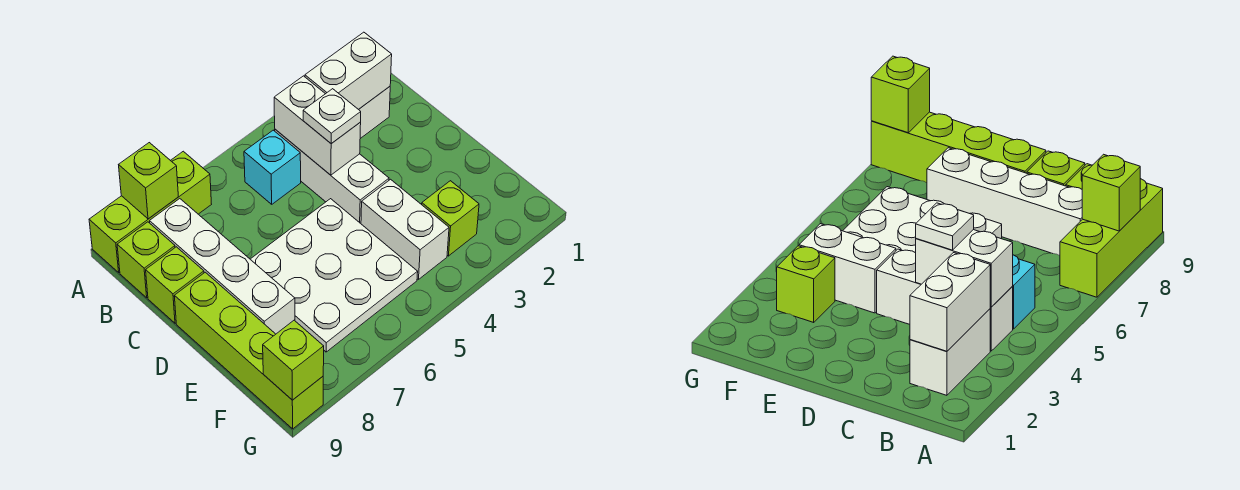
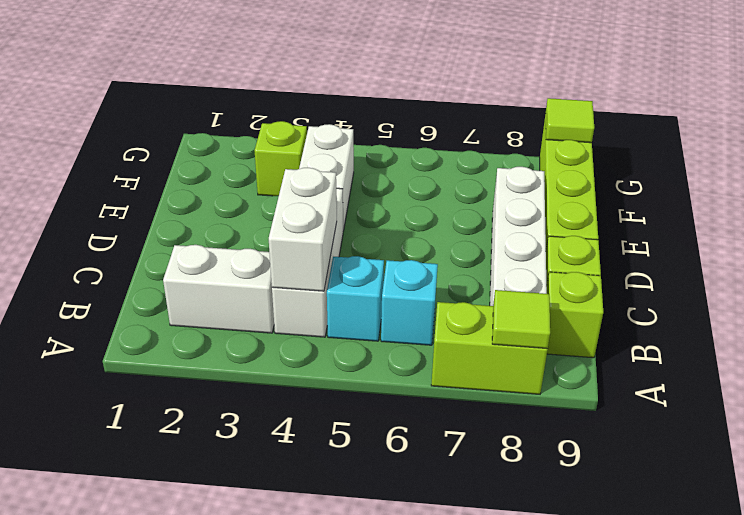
lime brick A7:A9 level 1 -> lime brick A7:A8 level 1
lime brick A8 level 2 -> lime tile A8 level 2
white brick B2:B3 level 2 -> none
none -> cyan brick B6 level 1
white plate C4 level 3 -> none
white plate D5:F7 level 1 -> none
lime brick G9 level 2 -> lime tile G9 level 2

